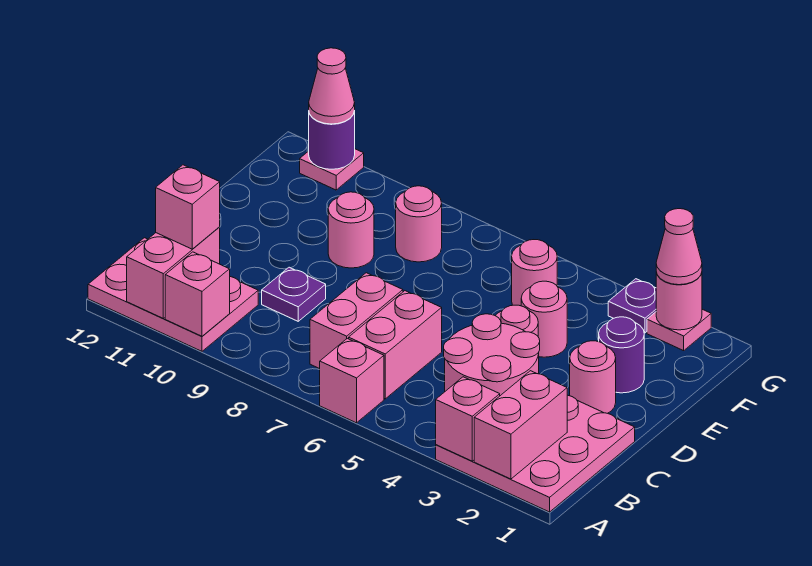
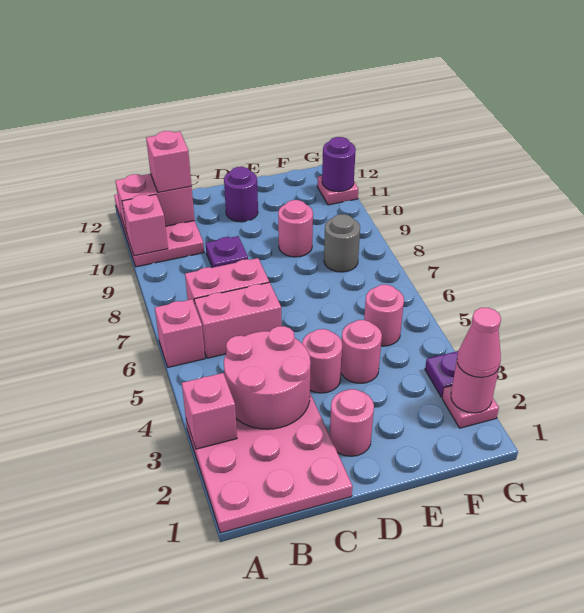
pink brick A2:B2 level 2 -> none
purple round brick E2 level 1 -> purple round brick D11 level 1
pink round brick F8 level 1 -> grey round brick F8 level 1
pink cone G11 level 3 -> none

